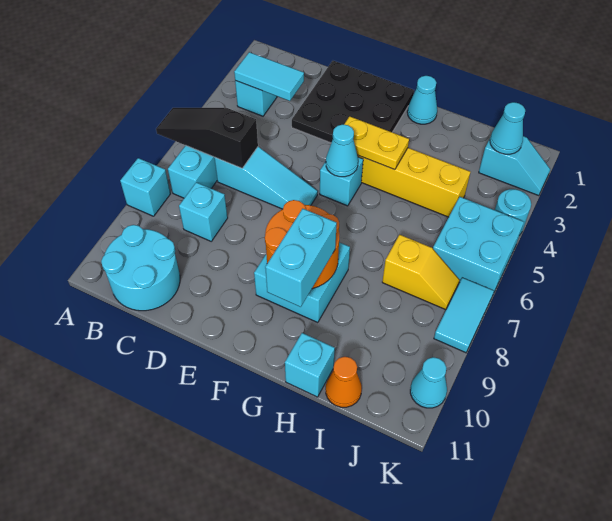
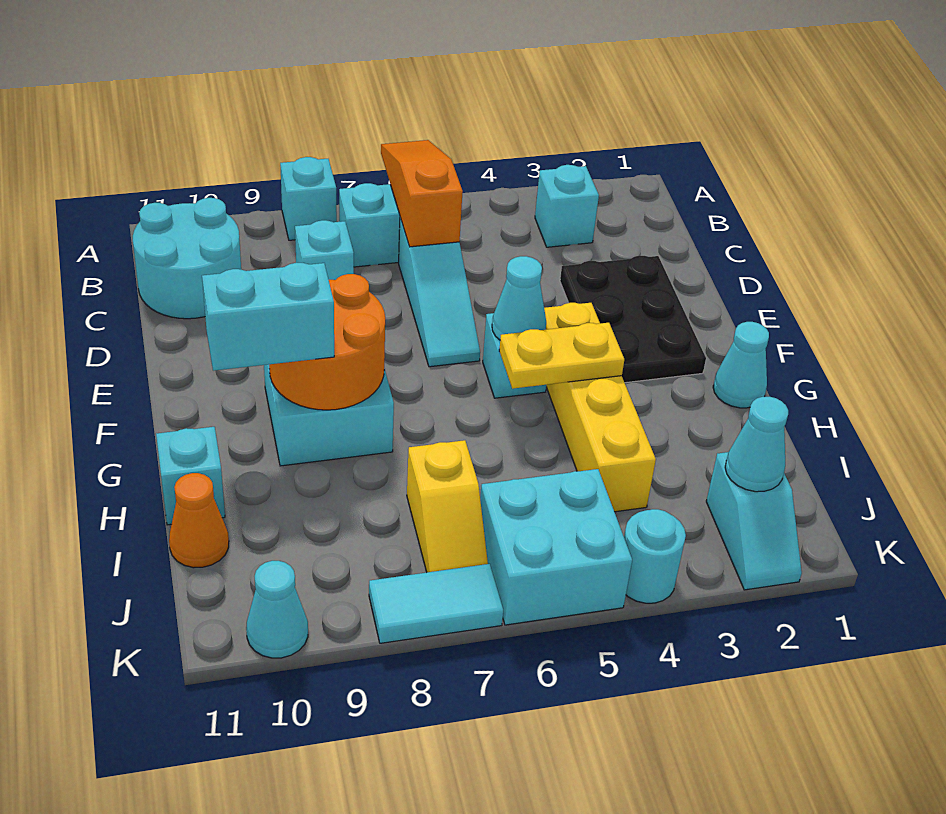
black slope A6:C6 level 2 top C -> orange slope A6:C6 level 2 top C
cyan tile B3:C3 level 2 -> none
black plate D1:F3 level 1 -> black plate D2:F3 level 1
yellow plate F4:G4 level 2 -> yellow plate G4:G5 level 2

